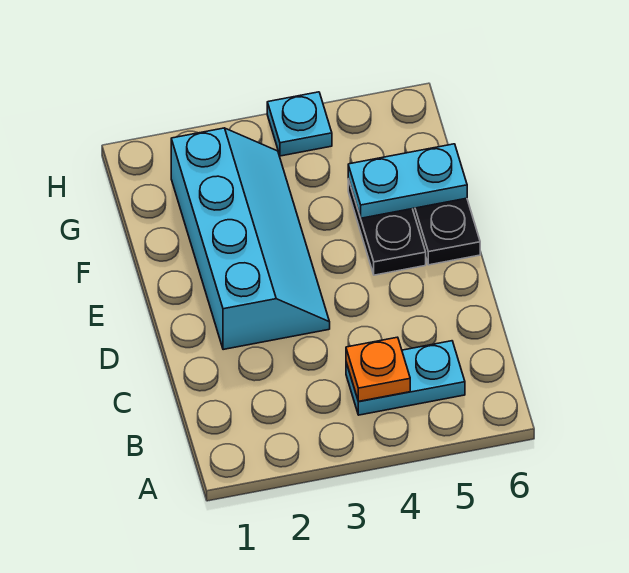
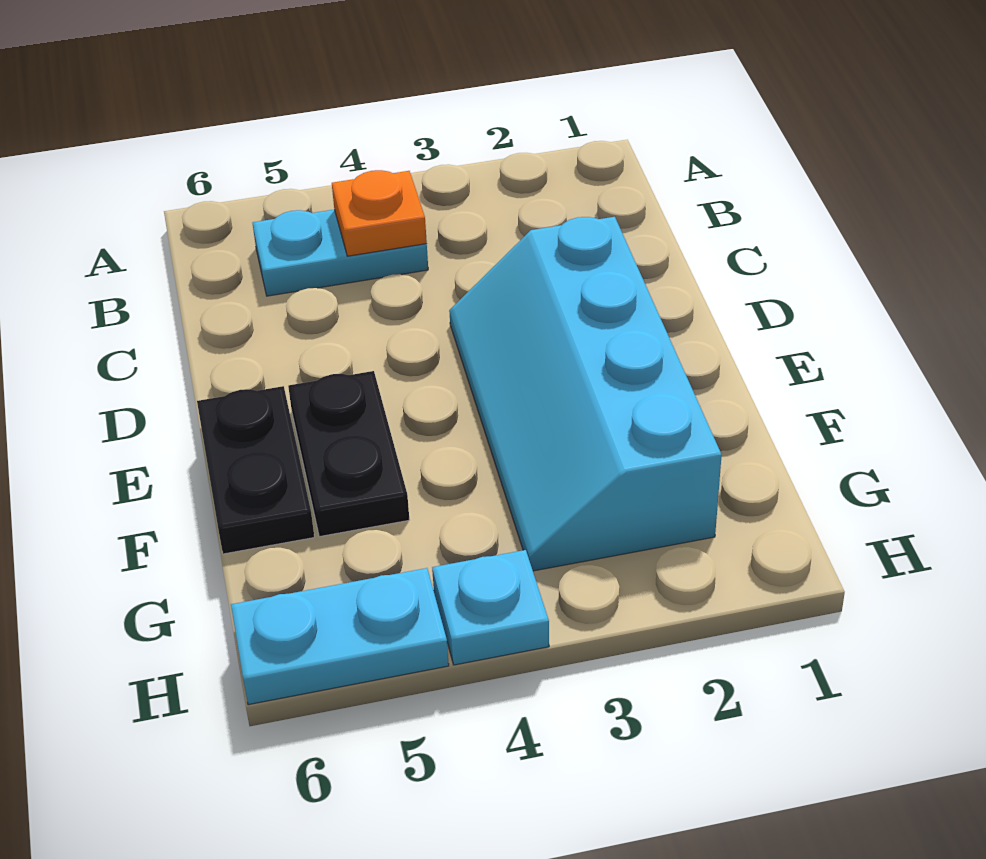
cyan plate F5:F6 level 2 -> cyan plate H5:H6 level 1

